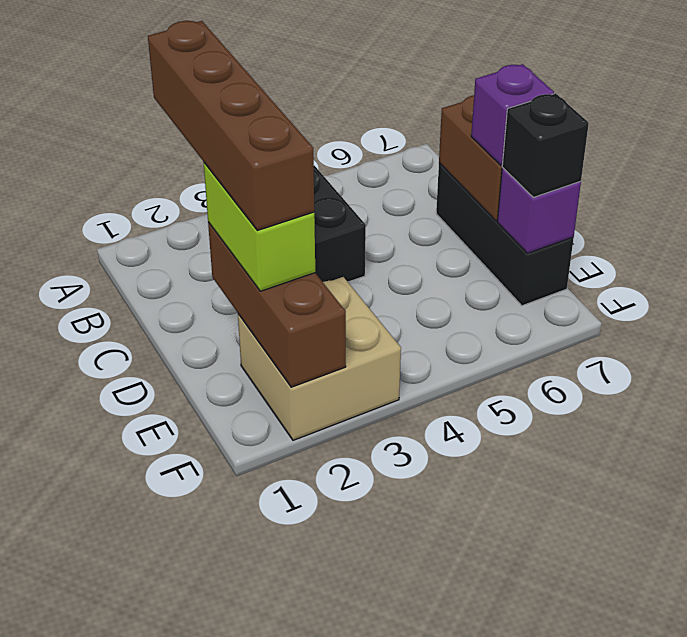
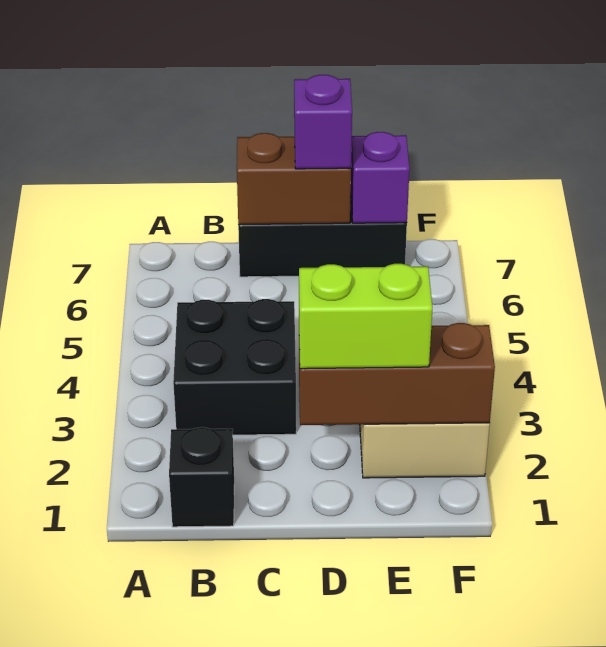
brown brick B2:E2 level 4 -> none
black brick E7 level 3 -> black brick B1 level 1

